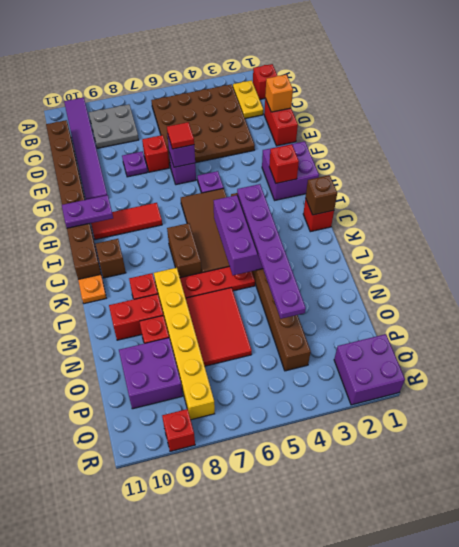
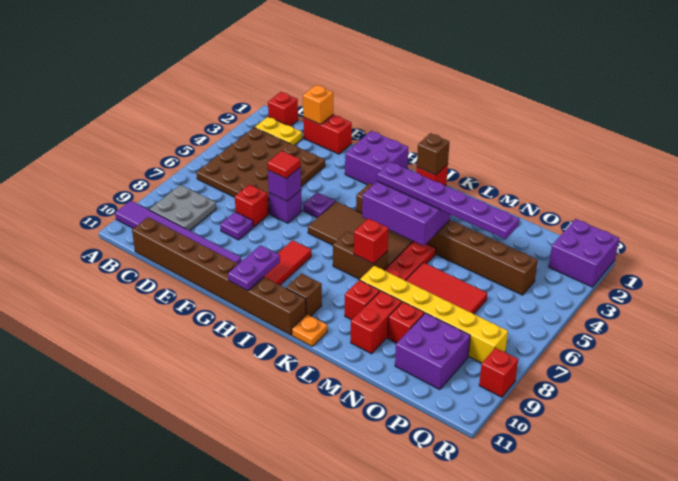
red brick H2 level 2 -> red brick K7 level 2

